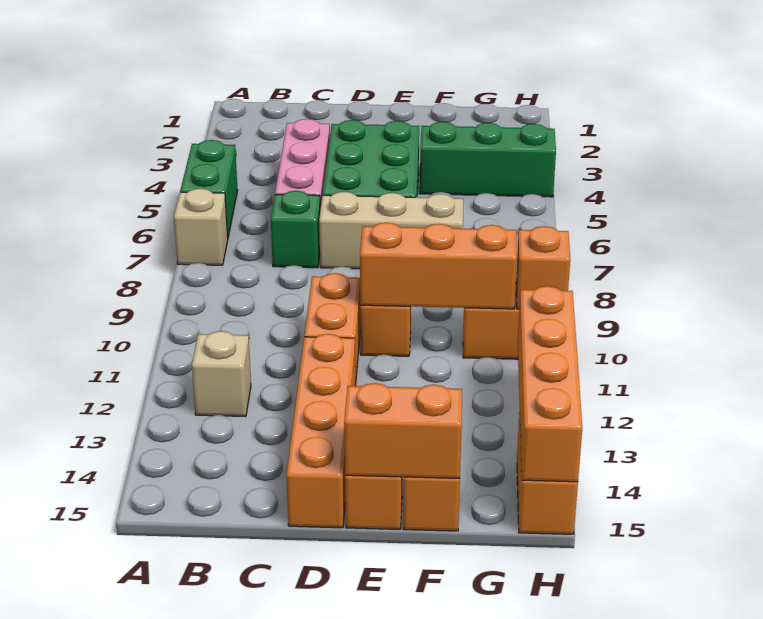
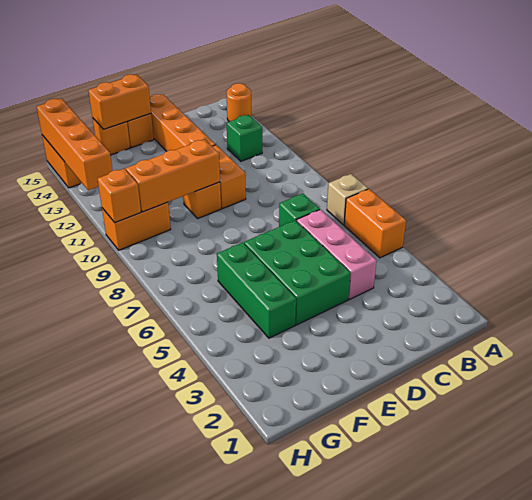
green brick A5:A6 level 1 -> orange brick A5:A6 level 1
none -> orange round brick A14 level 1
tan brick B12 level 1 -> green brick B12 level 1
tan brick D7:F7 level 1 -> none
green brick F4:H4 level 1 -> green brick F4:F6 level 1

